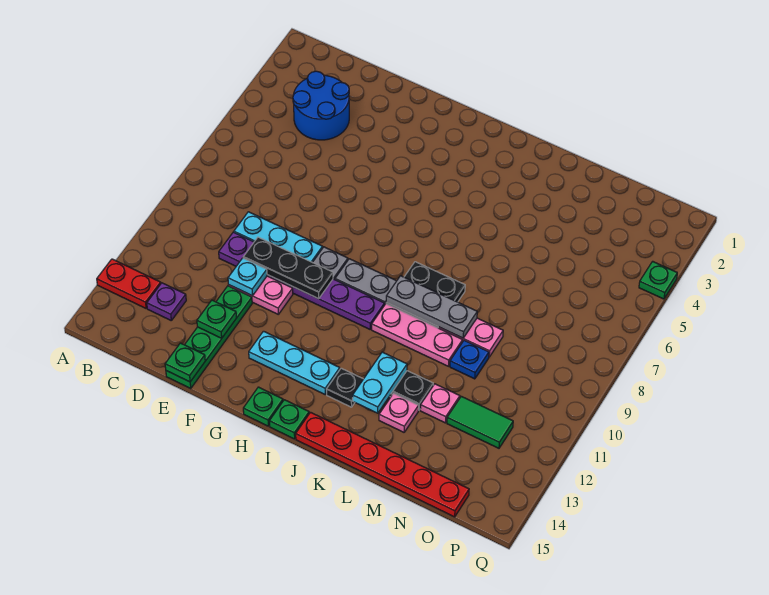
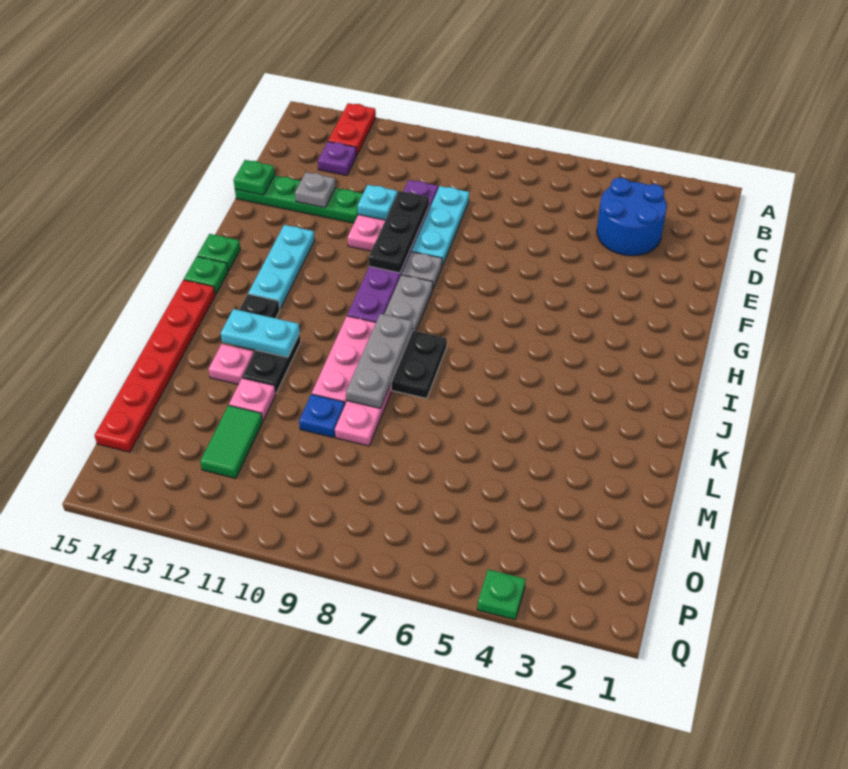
green plate E13 level 2 -> grey plate E13 level 2

